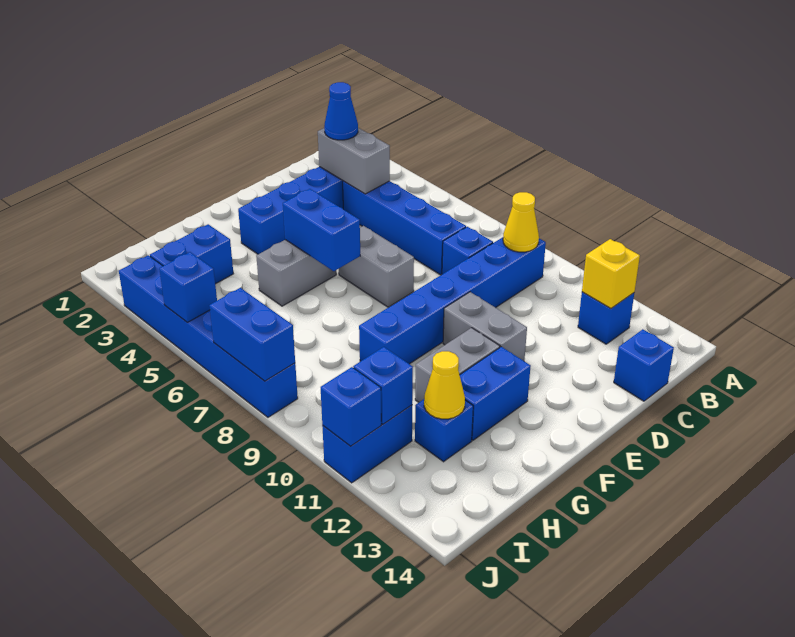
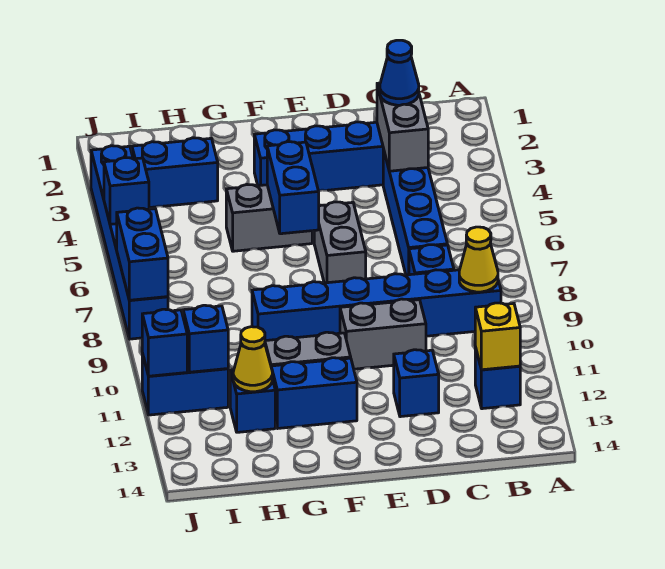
blue brick C14 level 1 -> blue brick D12 level 1
grey brick E10:E11 level 1 -> grey brick D10:E10 level 1

